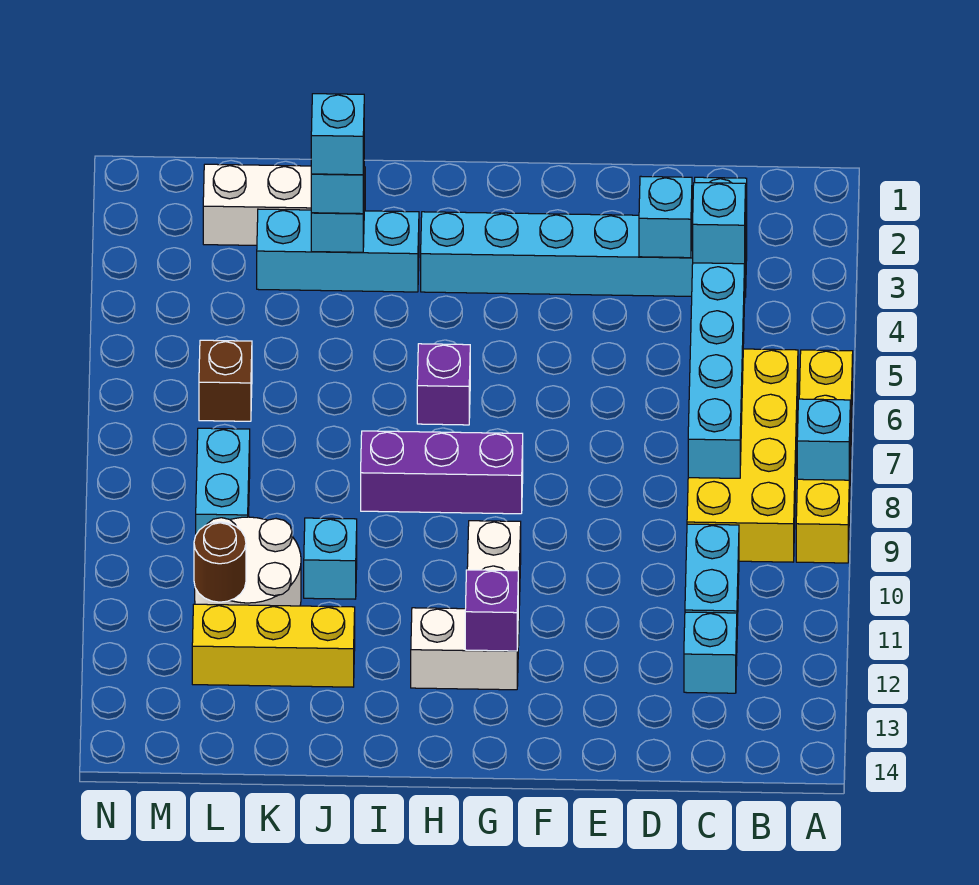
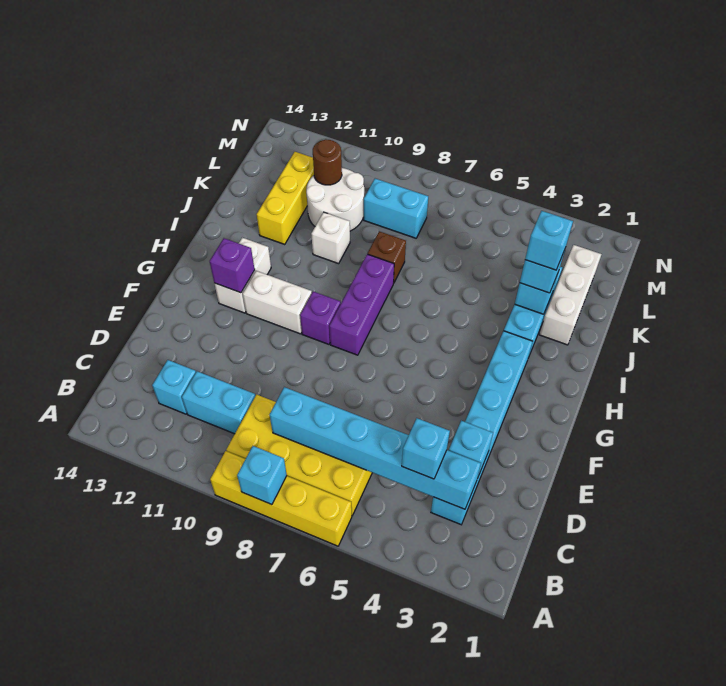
purple brick H6 level 1 -> purple brick G9 level 1
cyan brick J10 level 1 -> white brick J10 level 1
brown brick L6 level 1 -> brown brick J8 level 1

